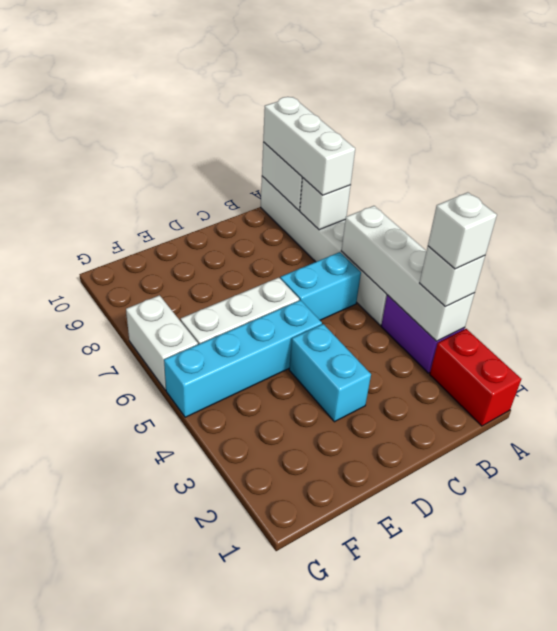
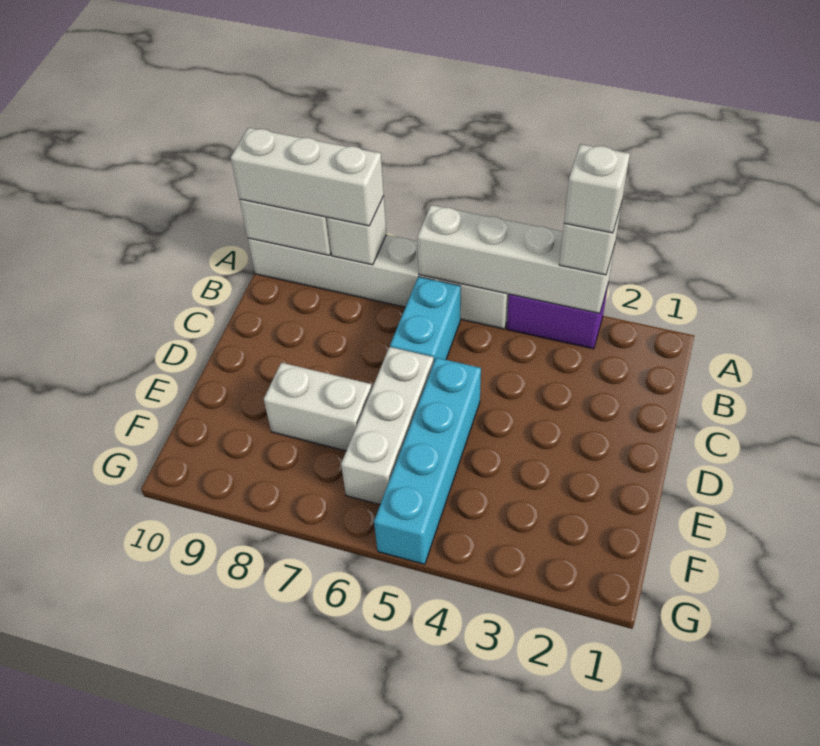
red brick A1:A2 level 1 -> none
cyan brick D3:D4 level 1 -> none
white brick G6:G7 level 1 -> white brick E7:E8 level 1

